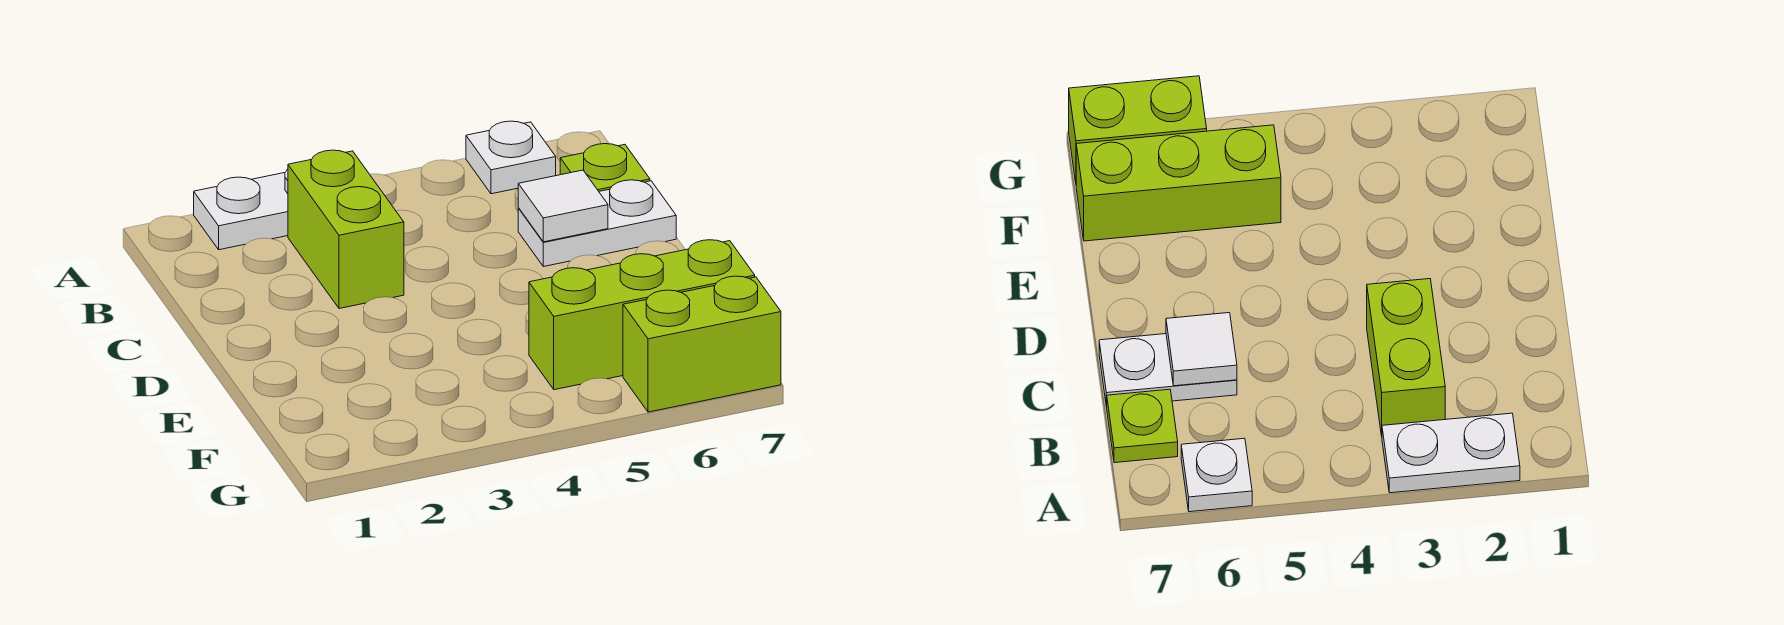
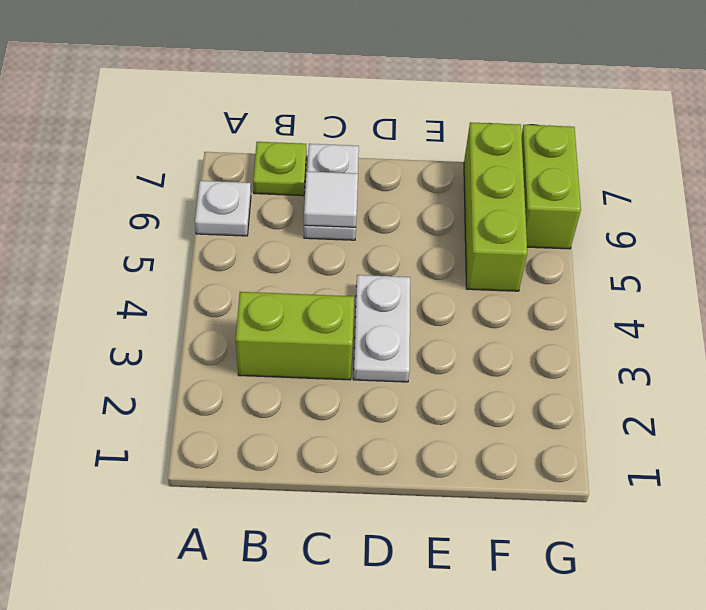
white plate A2:A3 level 1 -> white plate D3:D4 level 1

